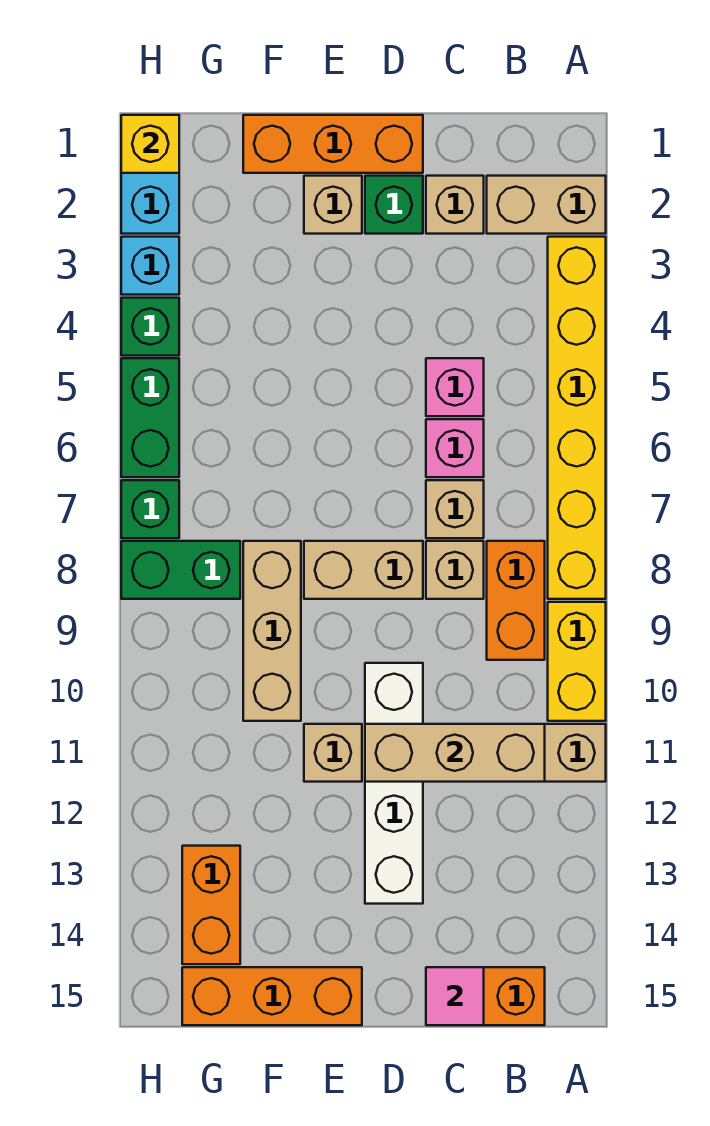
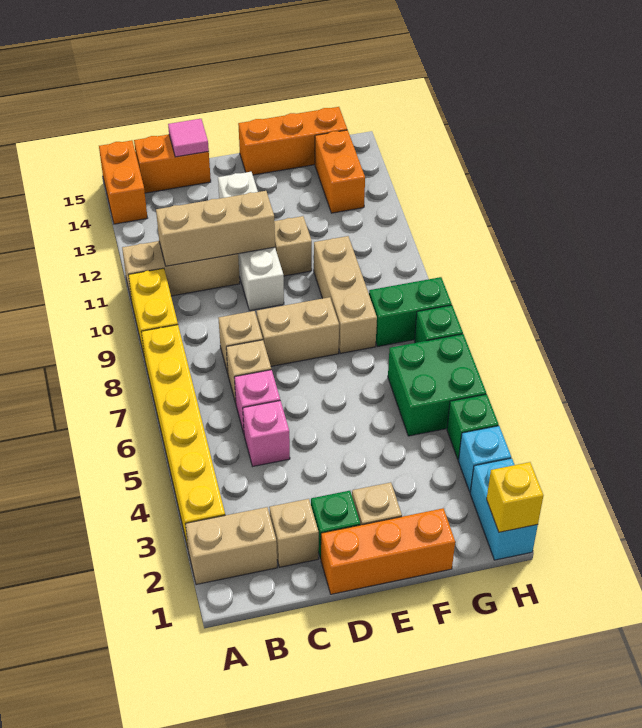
orange brick B8:B9 level 1 -> orange brick A14:A15 level 1
green brick H5:H6 level 1 -> green brick G5:H6 level 1

